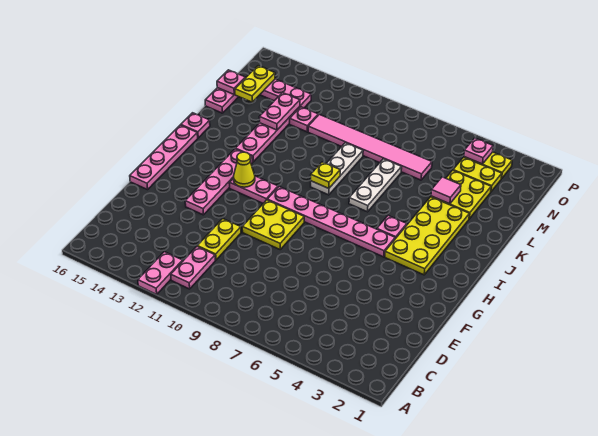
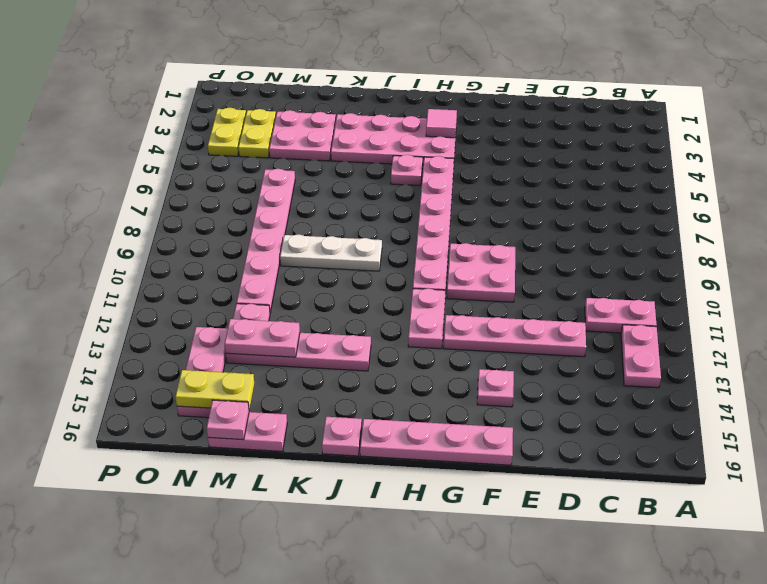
pink plate A12:B12 level 1 -> pink plate B12:B13 level 1
yellow plate D11:E11 level 1 -> none
yellow plate F9:G10 level 1 -> pink plate F9:G10 level 1
pink plate F13:I13 level 1 -> pink plate D12:G12 level 1
yellow plate H3:K4 level 1 -> pink plate H3:K4 level 1
yellow cone H12 level 2 -> none
white plate J7:L7 level 1 -> none
yellow plate J9 level 2 -> none
yellow plate L3:M4 level 1 -> pink plate L3:M4 level 1
pink tile L4 level 2 -> pink tile H3 level 2
pink tile M6:M11 level 1 -> pink plate M6:M11 level 1
pink plate O4 level 2 -> pink plate F14 level 1

